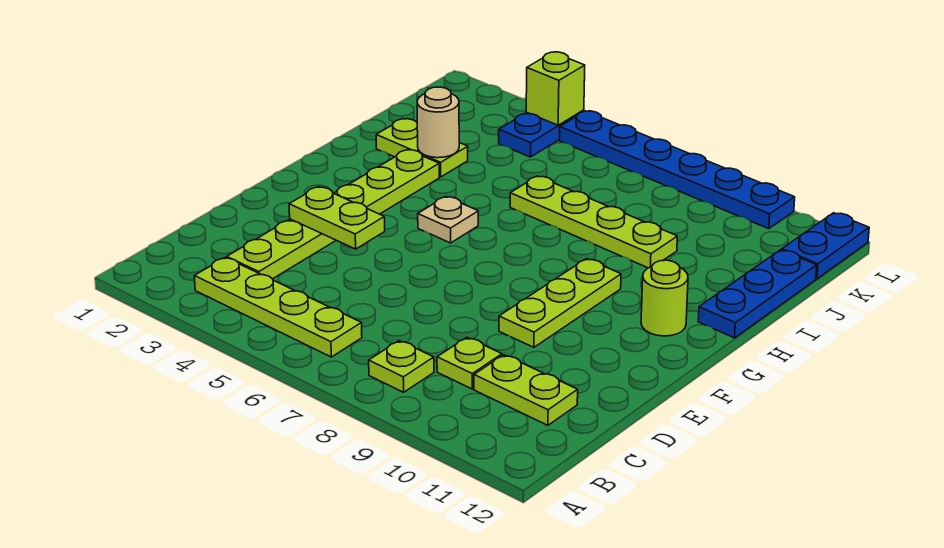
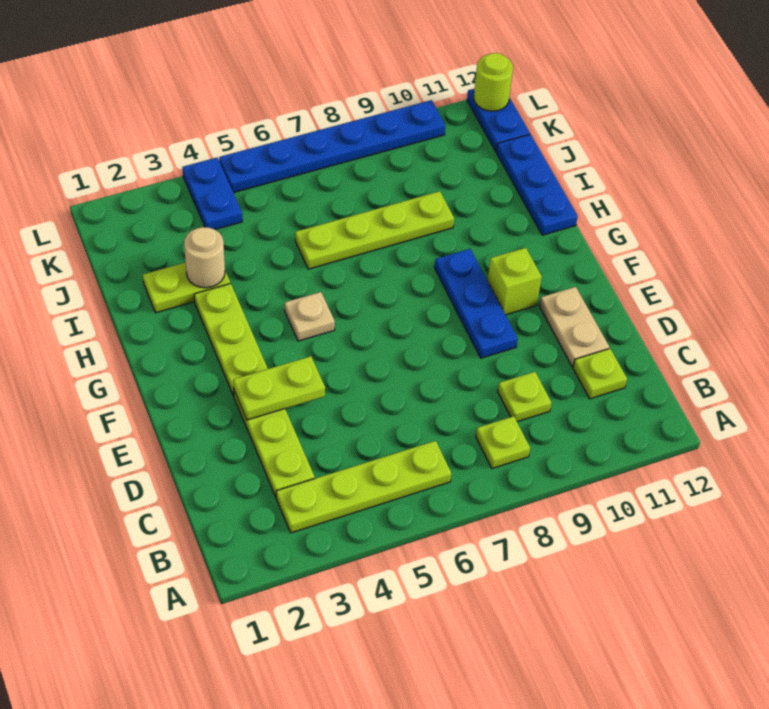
lime plate C10:C11 level 1 -> lime plate C11 level 1
none -> tan plate D11:E11 level 1
lime plate E9:G9 level 1 -> blue plate E9:G9 level 1
lime round brick G11 level 1 -> lime round brick L12 level 2
lime brick L4 level 2 -> lime brick F10 level 1

